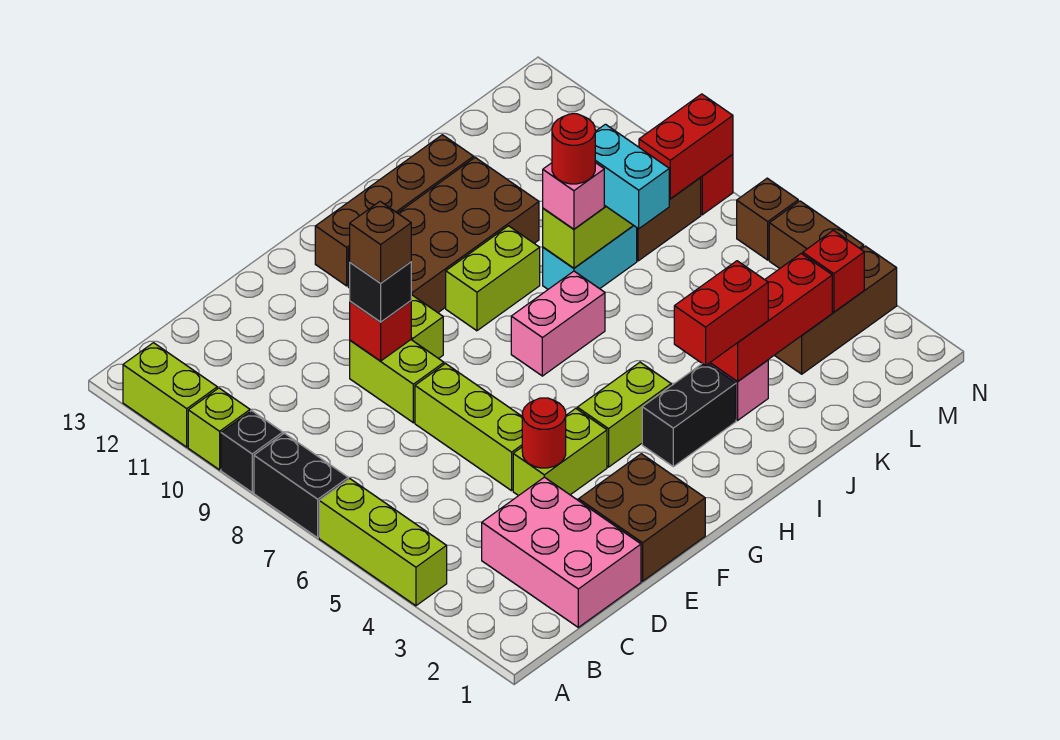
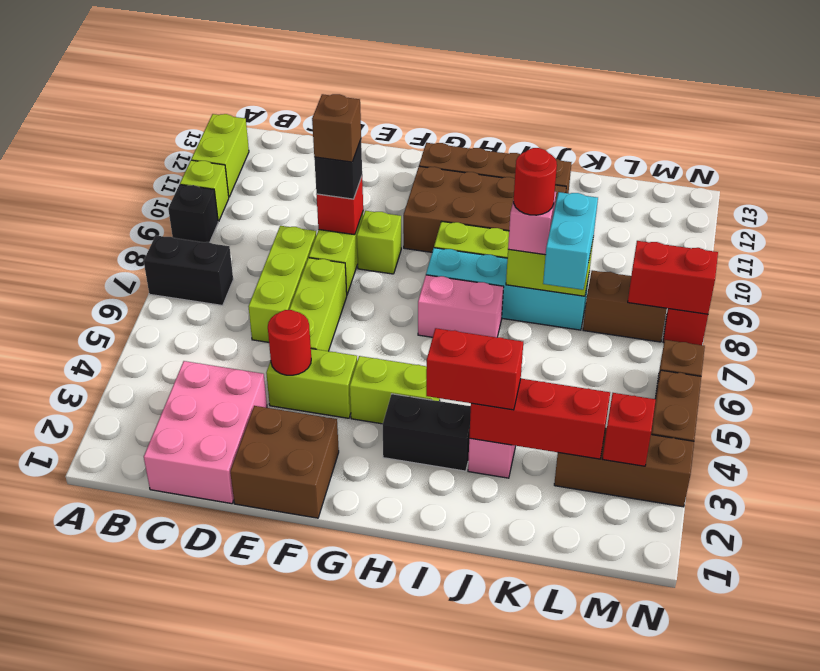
lime brick A4:A6 level 1 -> lime brick D6:D8 level 1
black brick A7:A8 level 1 -> black brick A7:B7 level 1
cyan brick J8:K8 level 1 -> cyan brick H8:K8 level 1

